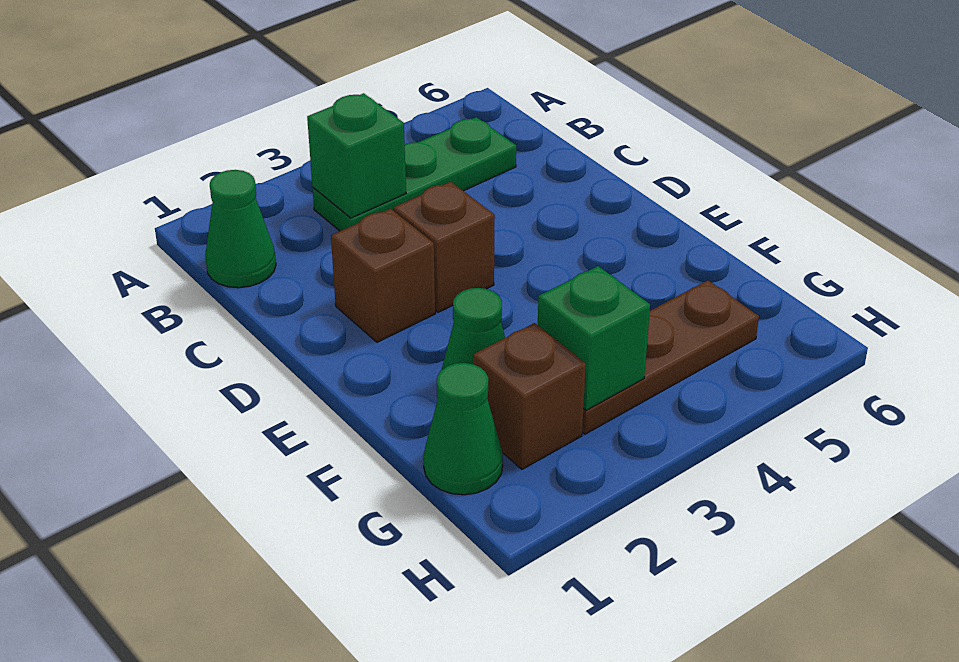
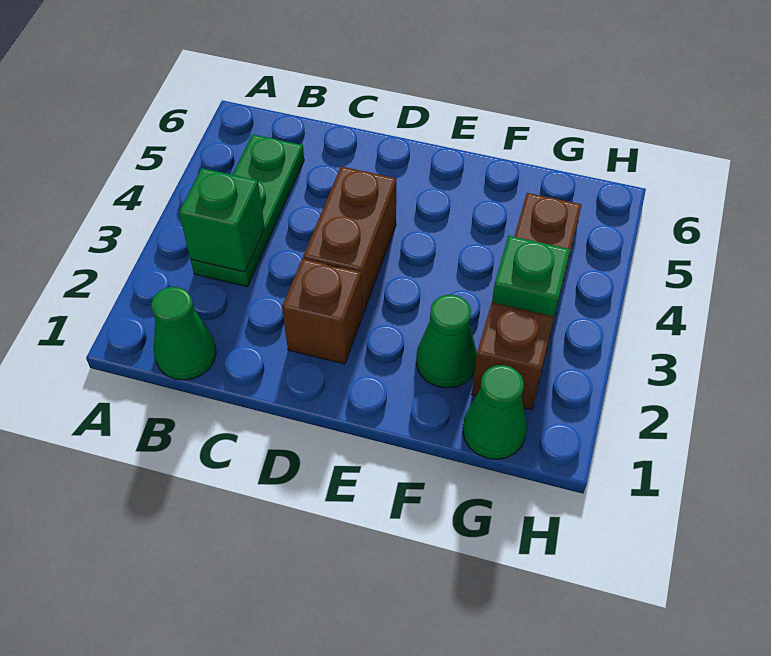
brown brick D3 level 1 -> brown brick D3:D4 level 1

